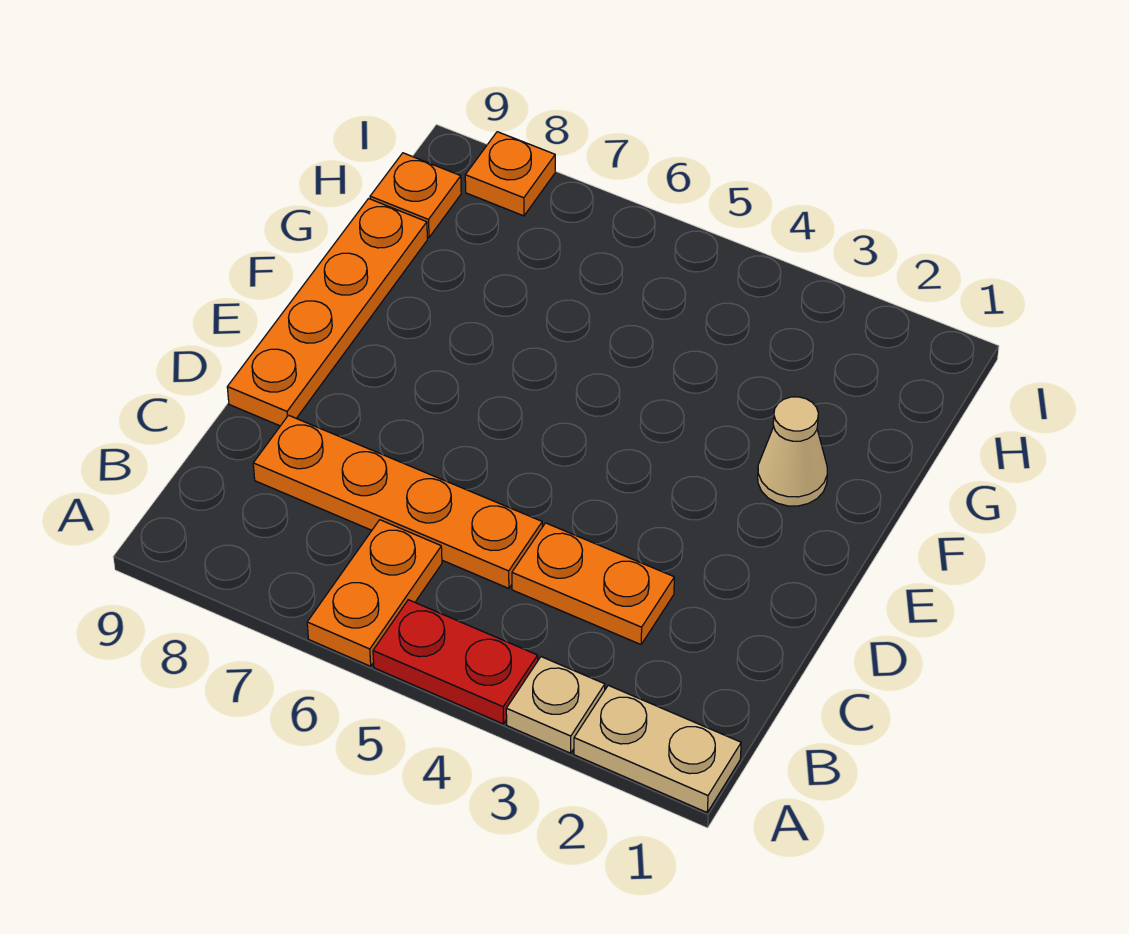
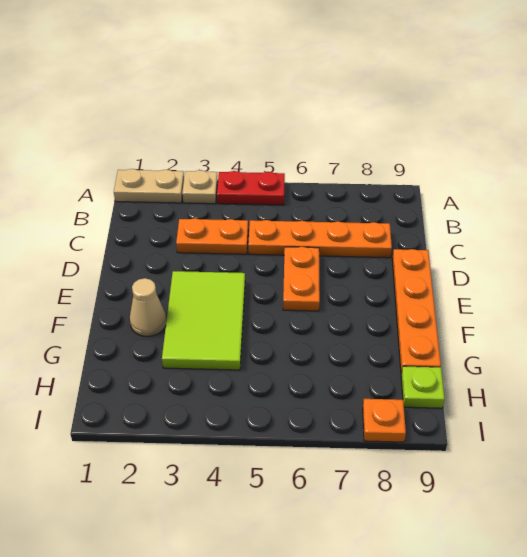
orange plate A6:B6 level 1 -> orange plate D6:E6 level 1
none -> lime tile E3:G4 level 1
orange plate H9 level 1 -> lime plate H9 level 1

